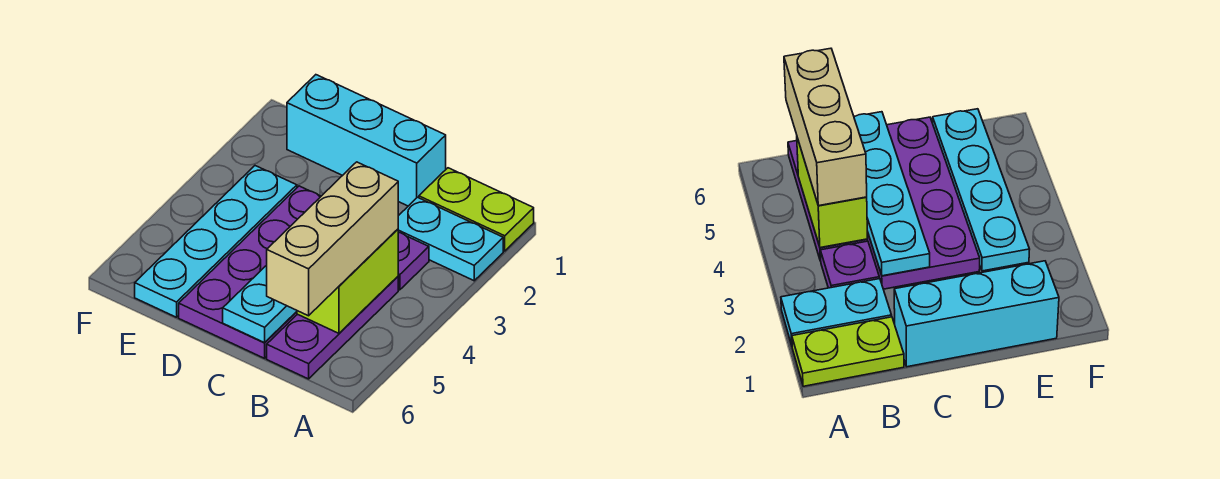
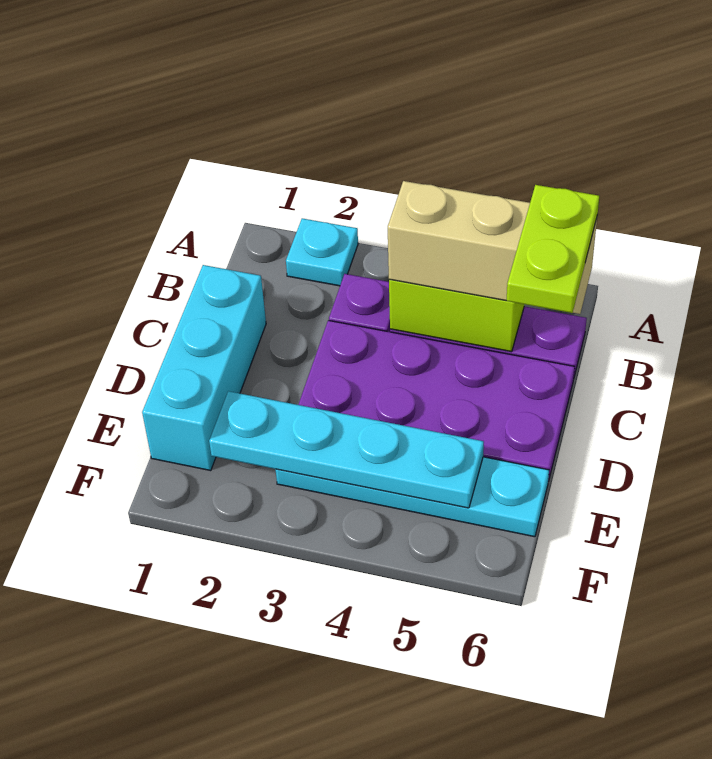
lime plate A1:B1 level 1 -> lime plate B6:C6 level 4
cyan plate A2:B2 level 1 -> cyan plate A2 level 1
cyan plate C3:C6 level 2 -> cyan plate E2:E5 level 2

